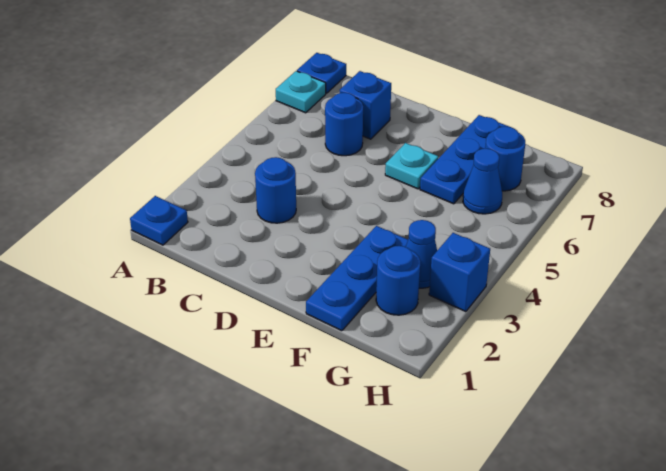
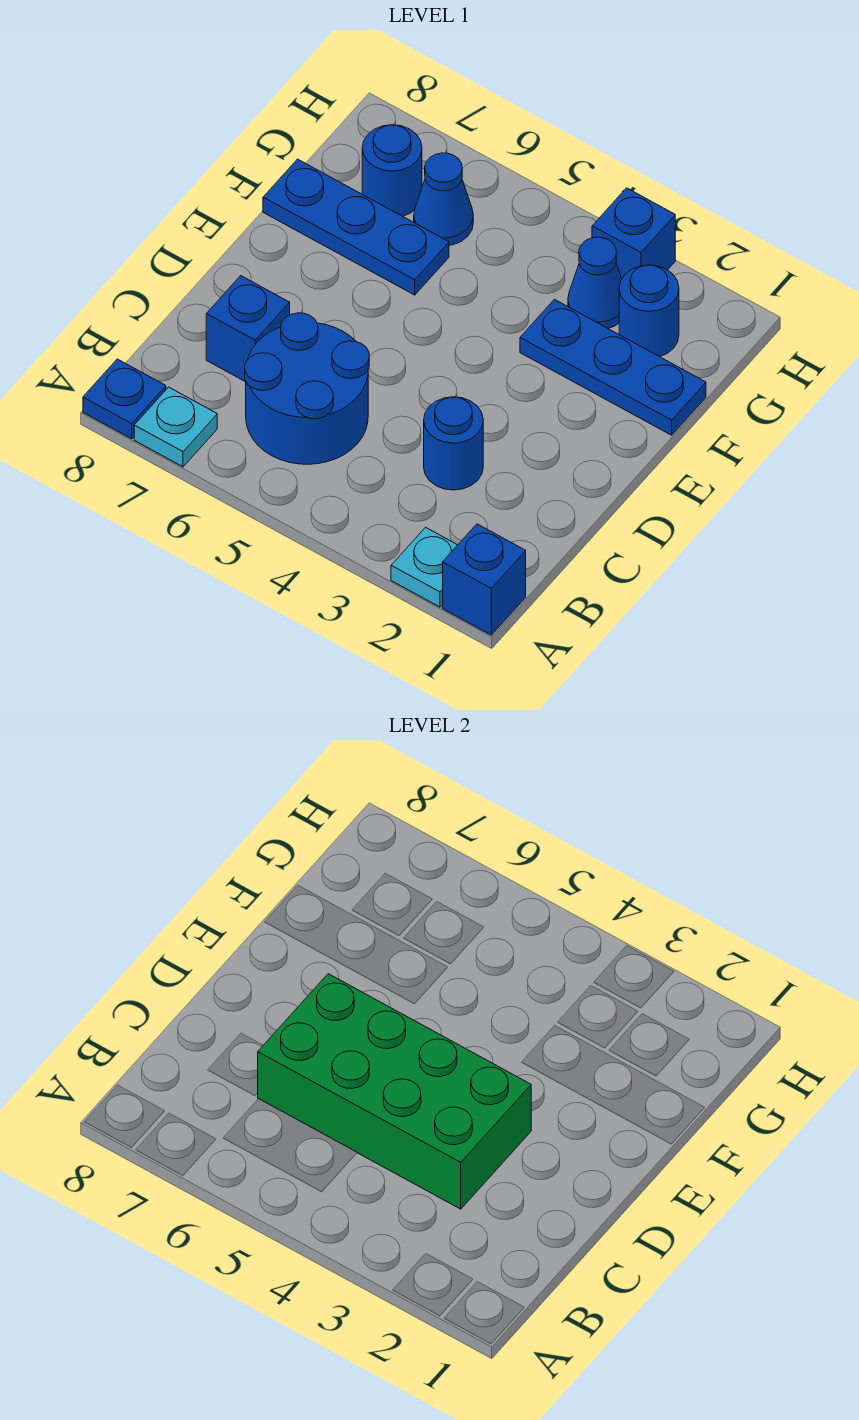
blue plate A1 level 1 -> blue brick A1 level 1
none -> green brick C3:D6 level 2
blue round brick C6 level 1 -> blue round brick B5:C6 level 1
cyan plate E6 level 1 -> cyan plate A2 level 1

